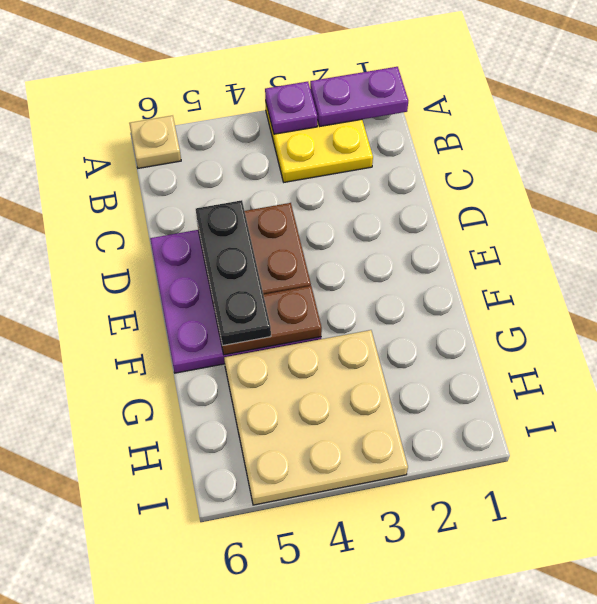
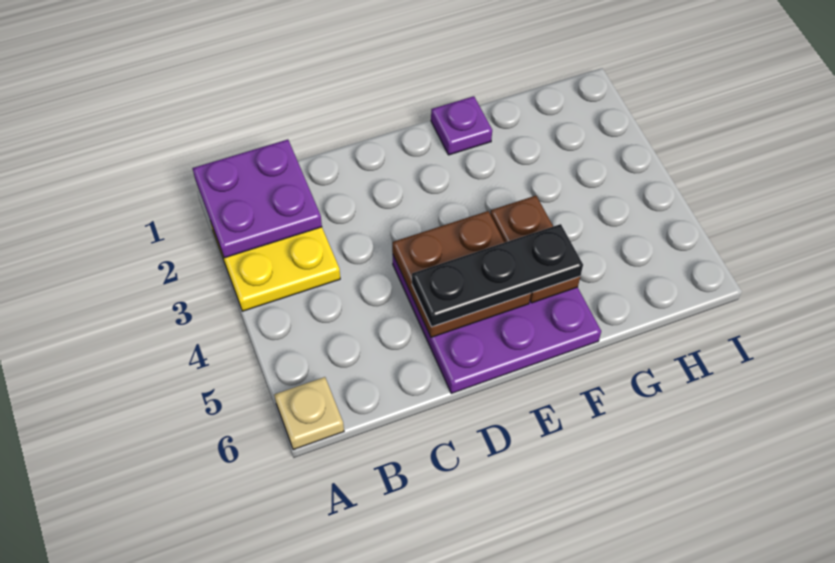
purple plate A1:A2 level 2 -> purple plate A1:B2 level 2
purple plate A3 level 2 -> purple plate F1 level 1
tan plate G3:I5 level 1 -> none

